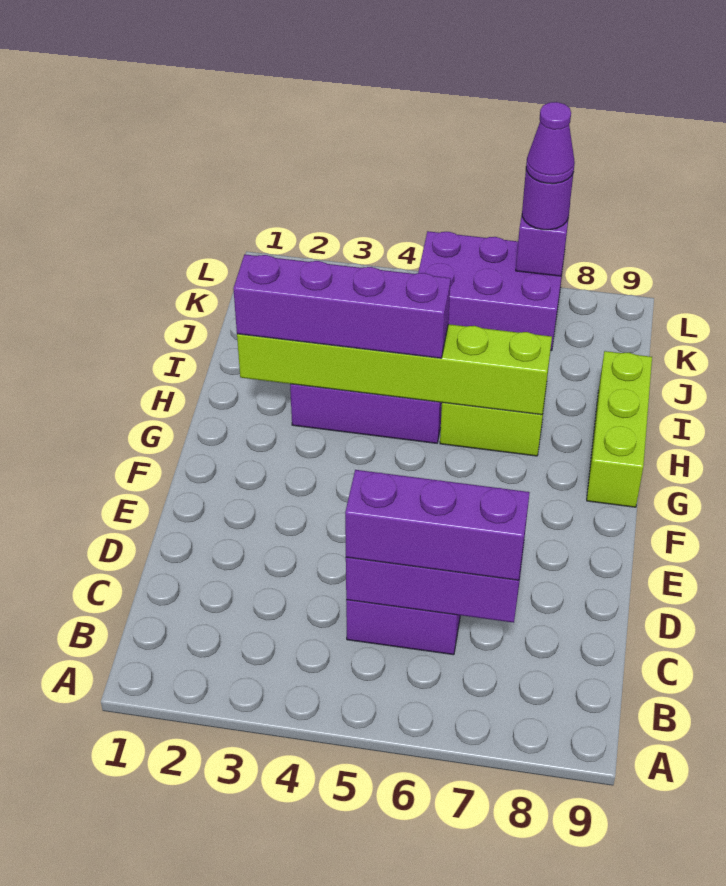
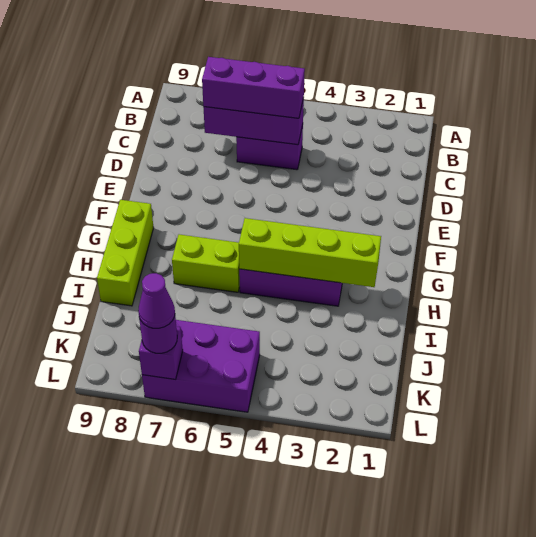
lime brick H2:H7 level 2 -> lime brick H2:H5 level 2
purple brick H2:H5 level 3 -> none

